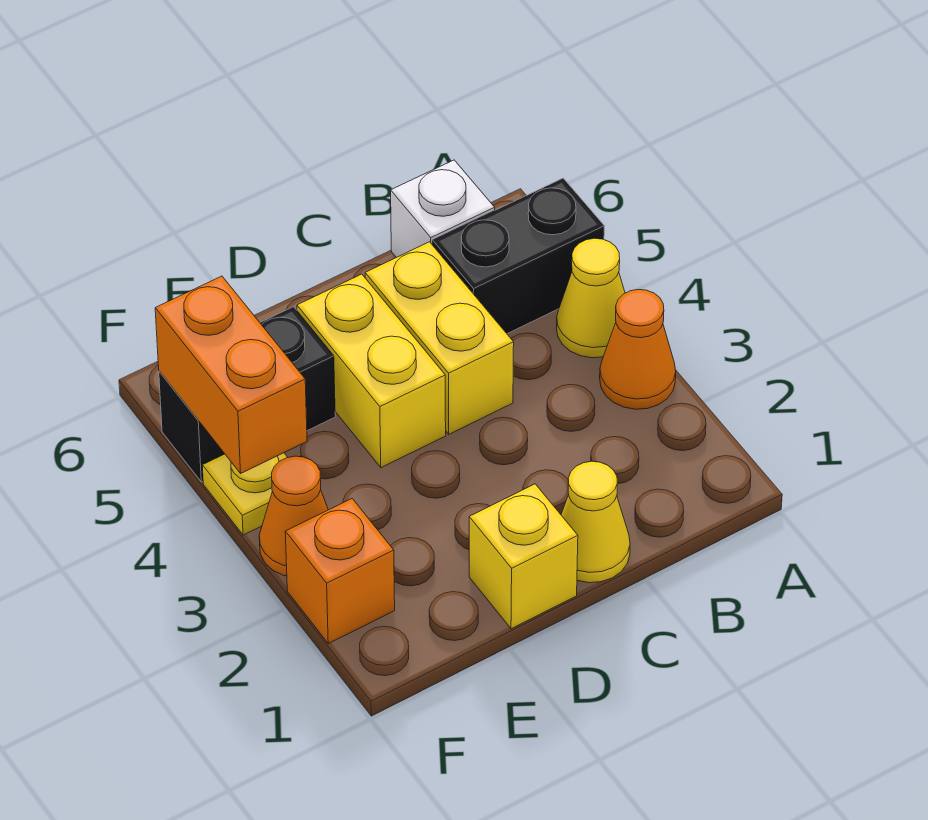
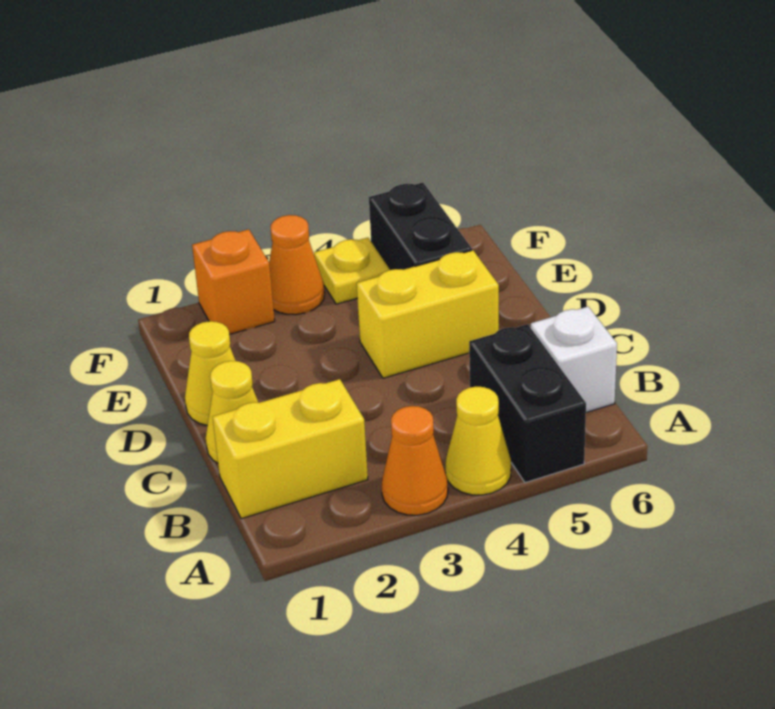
yellow brick C4:C5 level 1 -> yellow brick B1:B2 level 1
yellow brick D1 level 1 -> yellow cone D1 level 1
orange brick F4:F5 level 2 -> none

